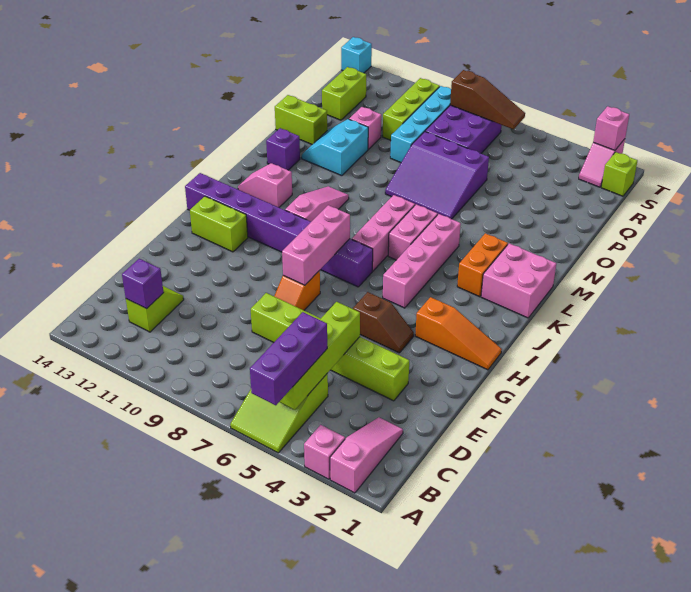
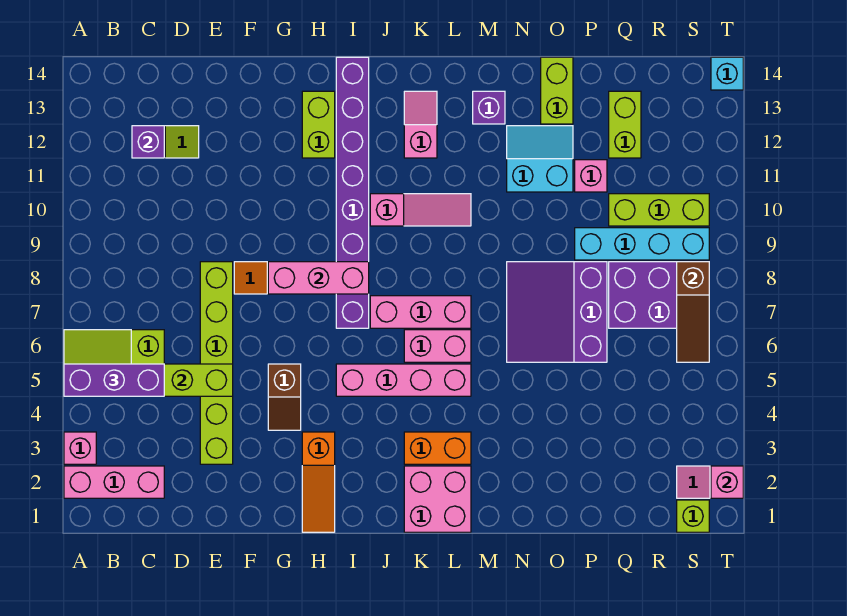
pink slope A2:C2 level 1 top A -> pink brick A2:C2 level 1
lime brick Q13:R13 level 1 -> lime brick Q12:Q13 level 1

